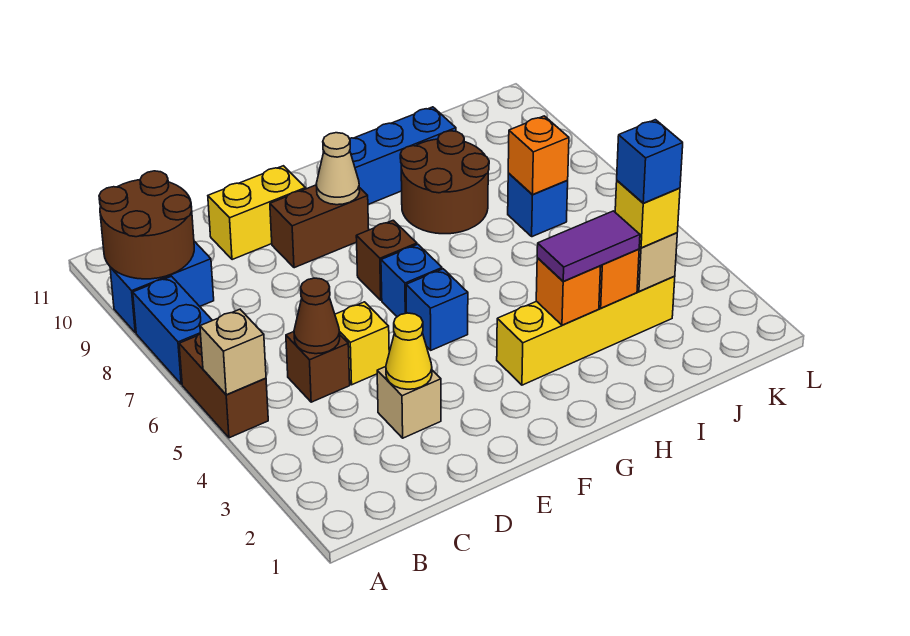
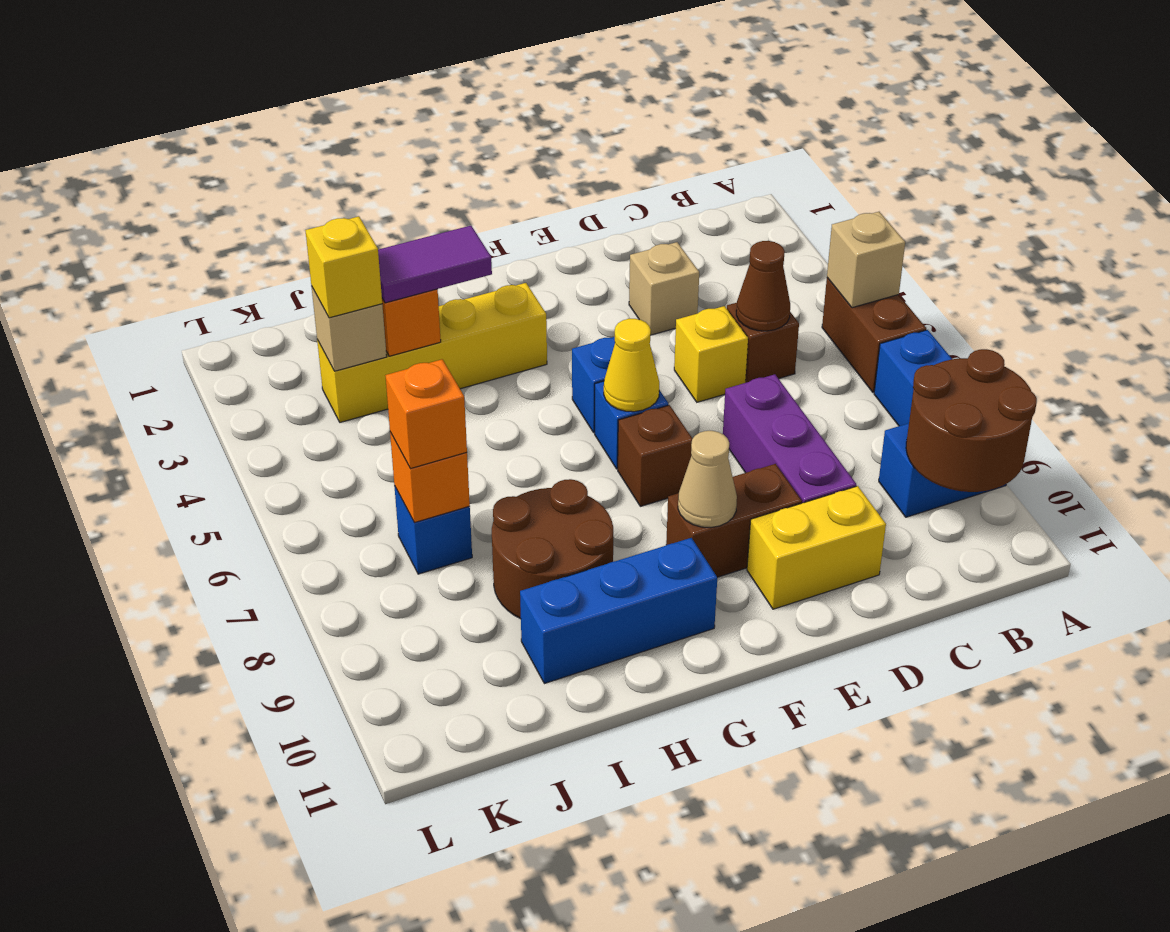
yellow cone D3 level 2 -> yellow cone F6 level 2
none -> purple brick D7:D9 level 1
orange brick H3 level 2 -> orange brick J7 level 3
blue brick J3 level 4 -> none

